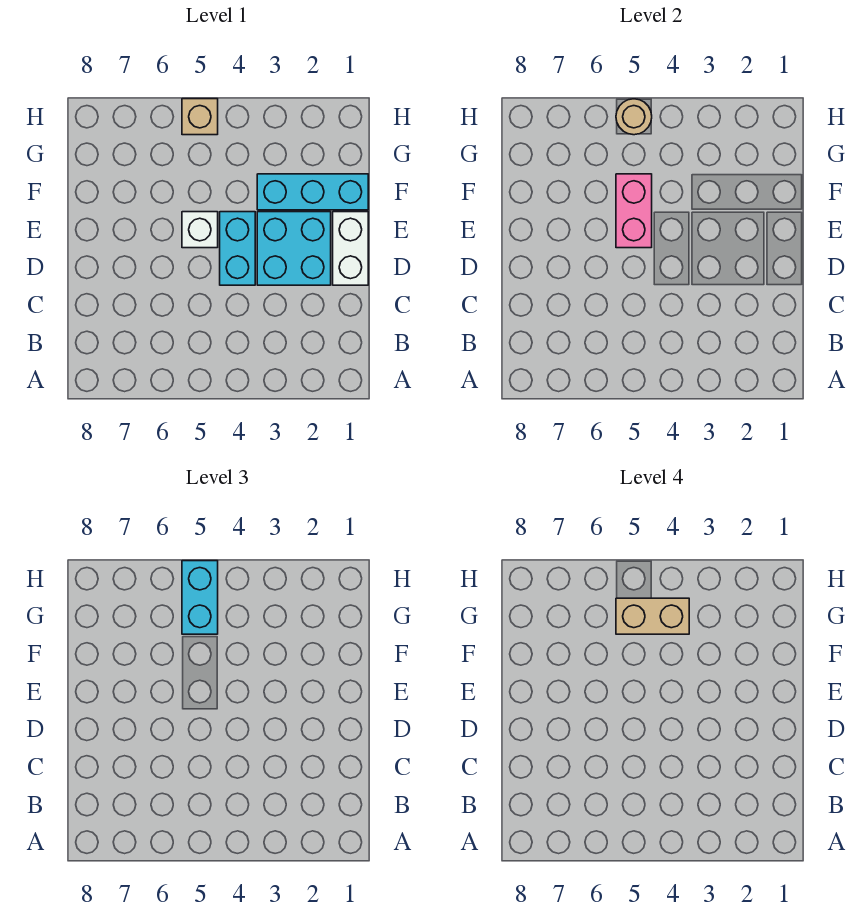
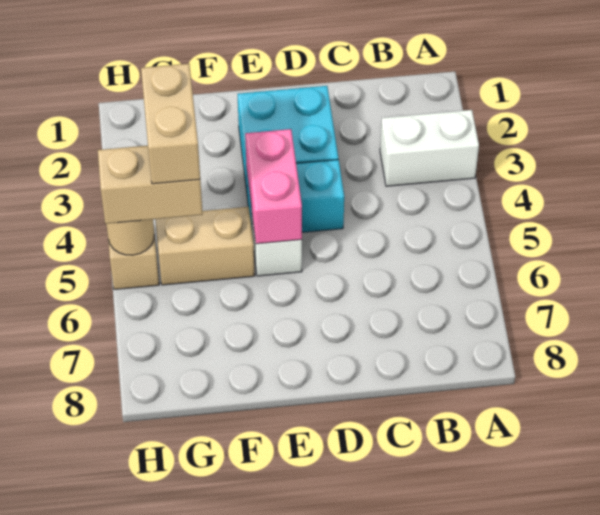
white brick D1:E1 level 1 -> white brick A3:B3 level 1
pink brick E5:F5 level 2 -> pink brick E4:E5 level 2
cyan brick F1:F3 level 1 -> none
none -> tan brick F5:G5 level 1
cyan brick G5:H5 level 3 -> tan brick G5:H5 level 3

